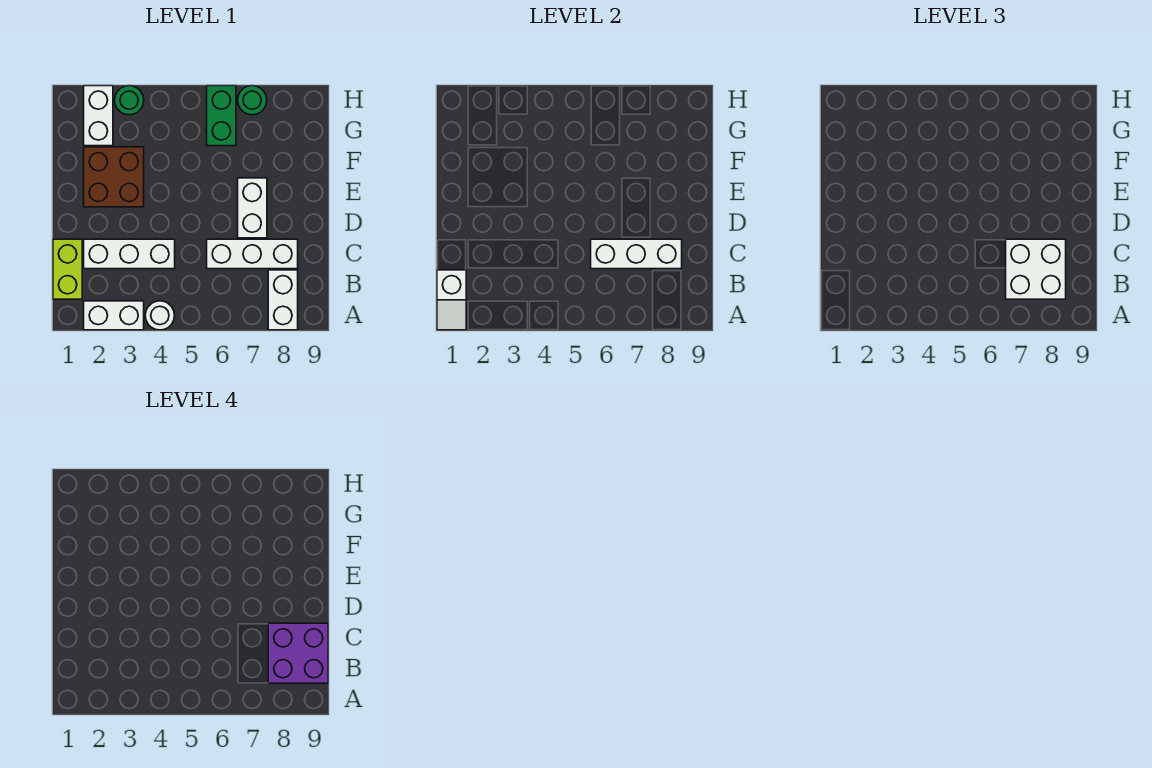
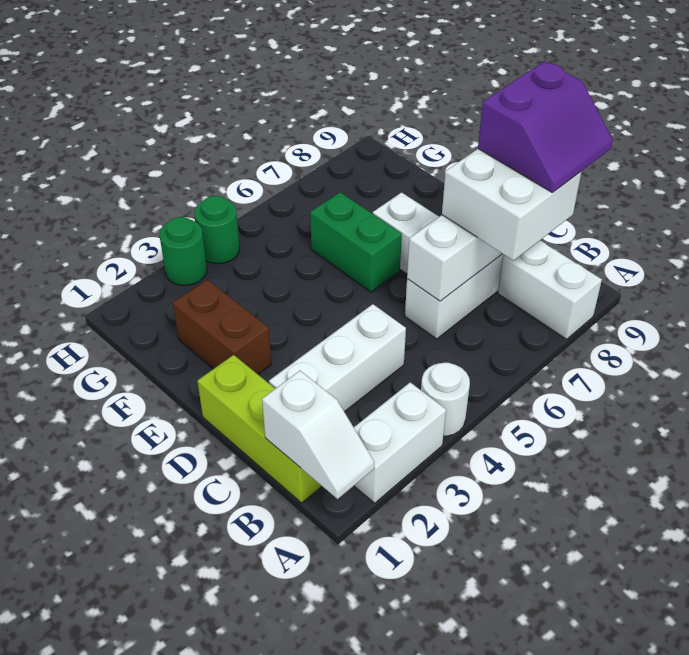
lime brick B1:C1 level 1 -> lime brick B1:D1 level 1
purple brick B8:C9 level 4 -> purple slope B8:C9 level 4 top C
brown brick E2:F3 level 1 -> brown brick E2:F2 level 1
white brick G2:H2 level 1 -> none
green brick G6:H6 level 1 -> green brick E6:F6 level 1
green round brick H7 level 1 -> green round brick H4 level 1

